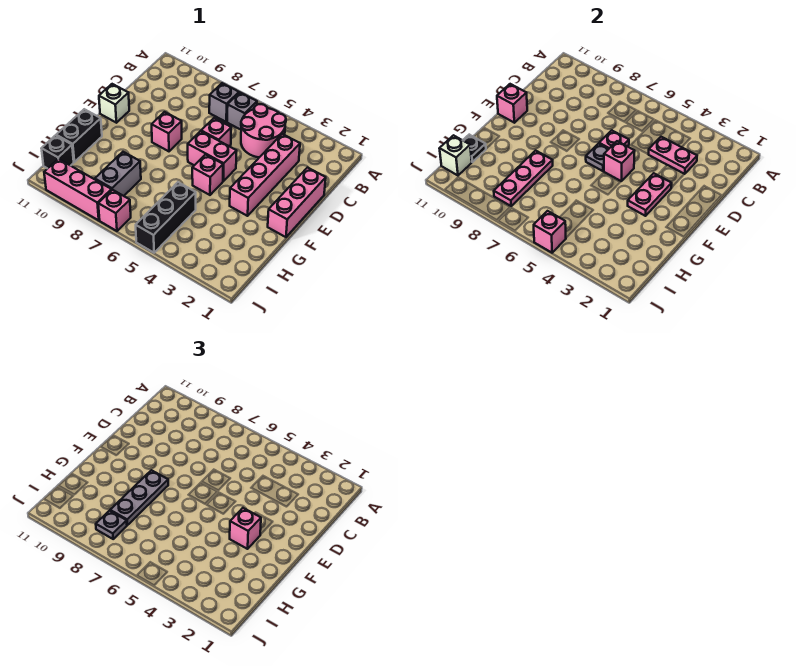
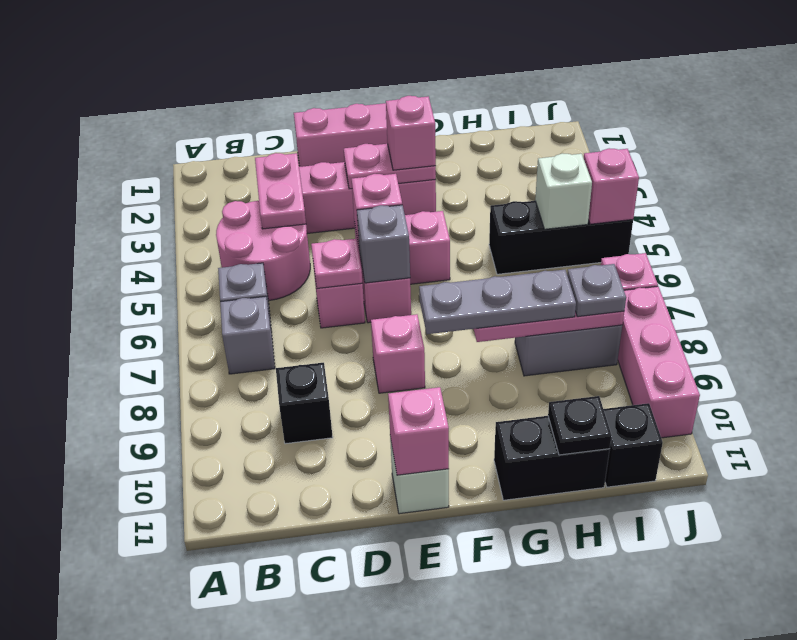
none -> black brick C9 level 1
grey plate E6 level 2 -> grey brick E6 level 2
white brick I11 level 2 -> white brick I5 level 2

